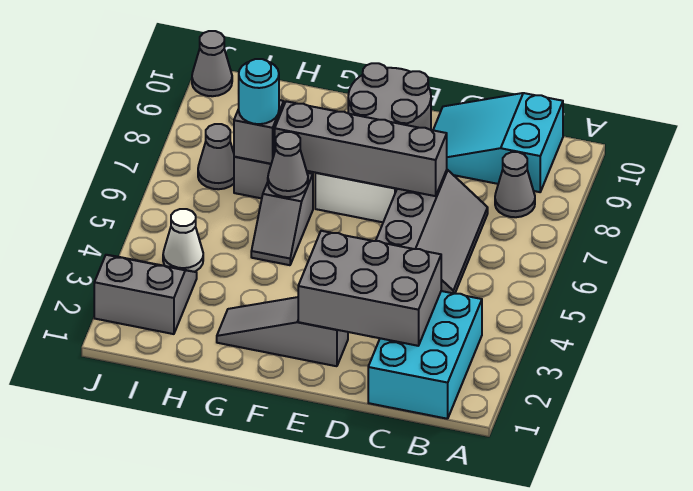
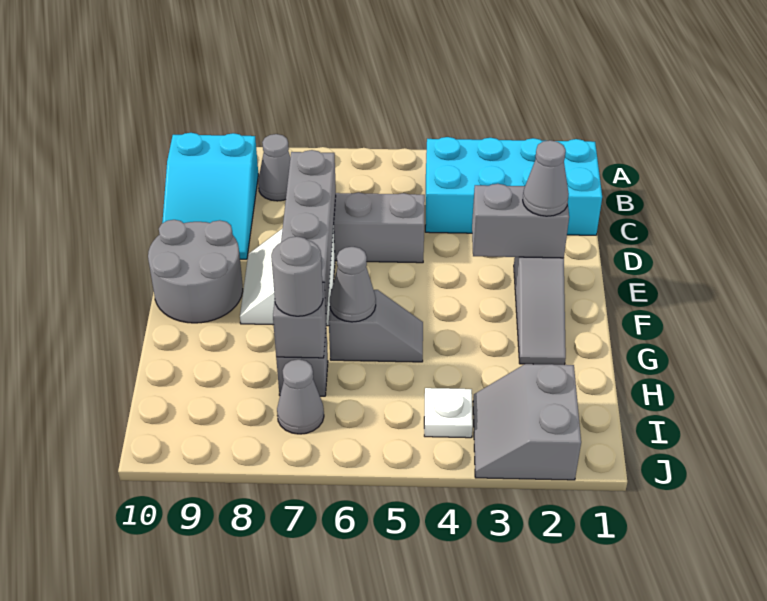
cyan brick B1:C3 level 1 -> cyan brick B1:C4 level 1
grey brick C2:E3 level 2 -> grey brick E2:E3 level 2
cyan round brick H7 level 3 -> grey round brick H7 level 3
white cone I4 level 1 -> white plate I4 level 1
grey cone J10 level 1 -> grey cone E2 level 3

